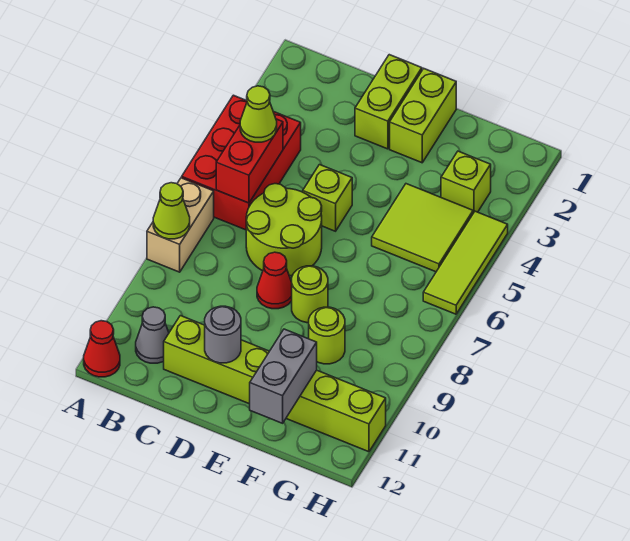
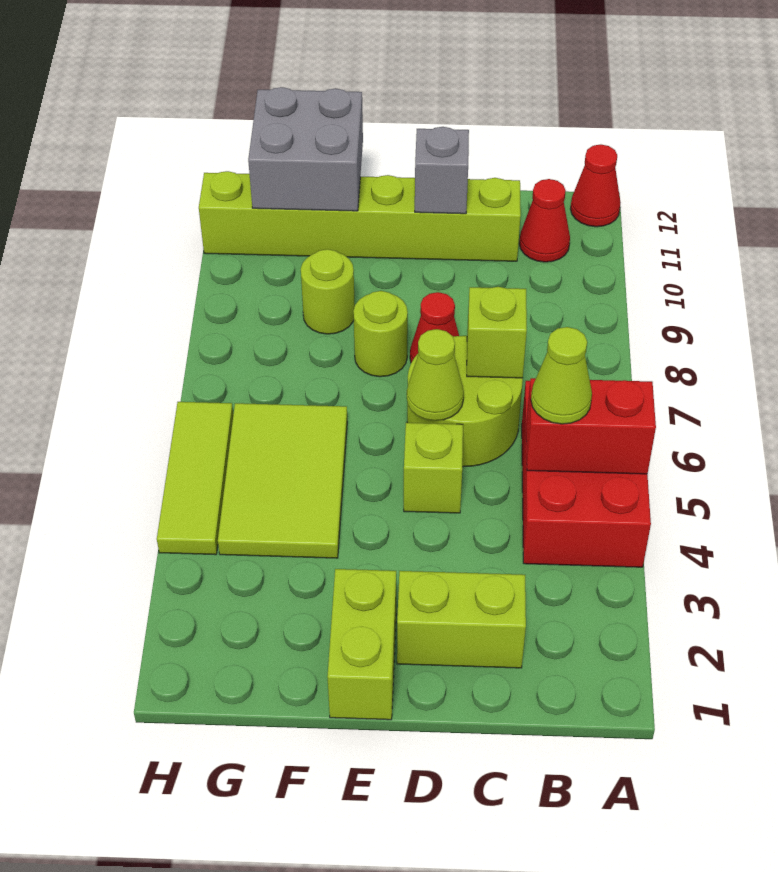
tan brick A7:A8 level 1 -> none
lime cone A8 level 2 -> lime cone D6 level 2
red brick B5:B6 level 2 -> red brick A5:B5 level 2
grey cone B11 level 1 -> red cone B11 level 1
lime brick D1:D2 level 1 -> lime brick C2:D2 level 1
grey round brick D11 level 2 -> grey brick D11 level 2
lime tile F4:G5 level 1 -> lime tile F4:G6 level 1
grey brick F11:F12 level 2 -> grey brick F11:G12 level 2
lime brick G3 level 1 -> lime brick C7 level 2

